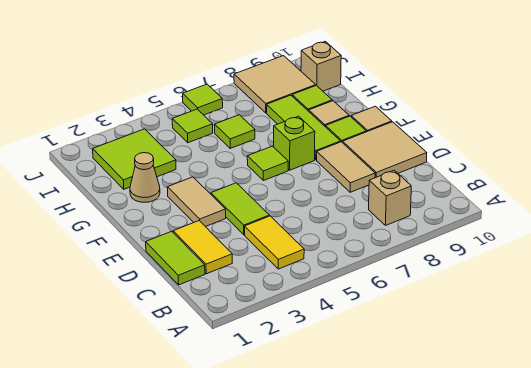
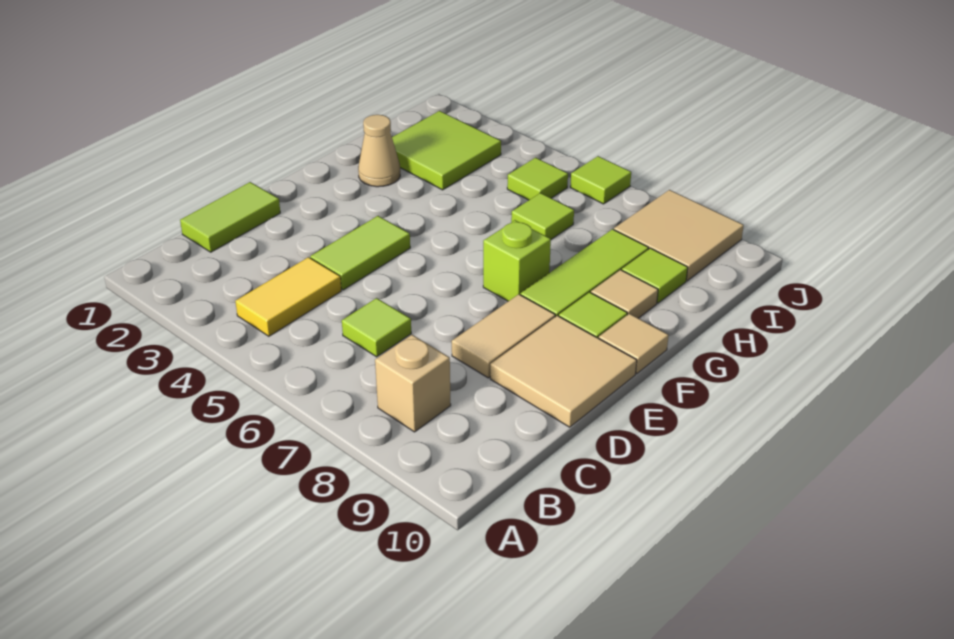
yellow tile C2:D2 level 1 -> none
tan tile E3:F3 level 1 -> none
lime tile F6 level 1 -> lime tile C6 level 1
tan brick I10 level 1 -> none

